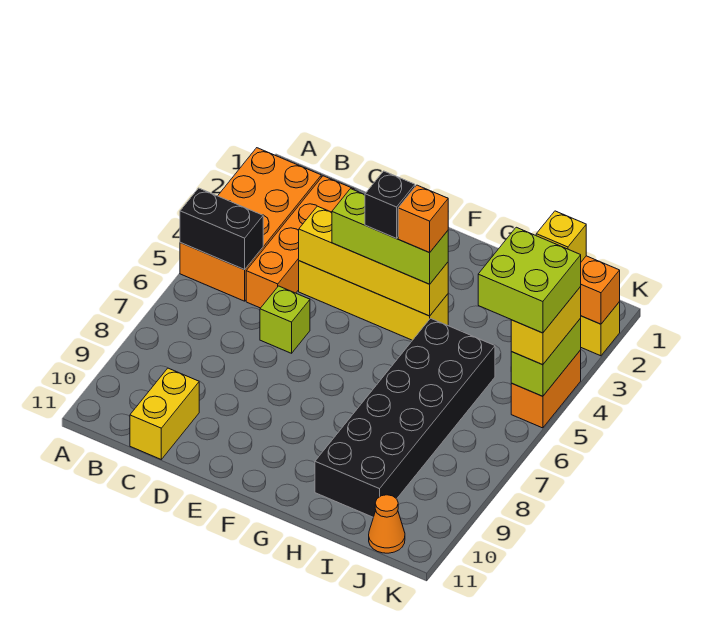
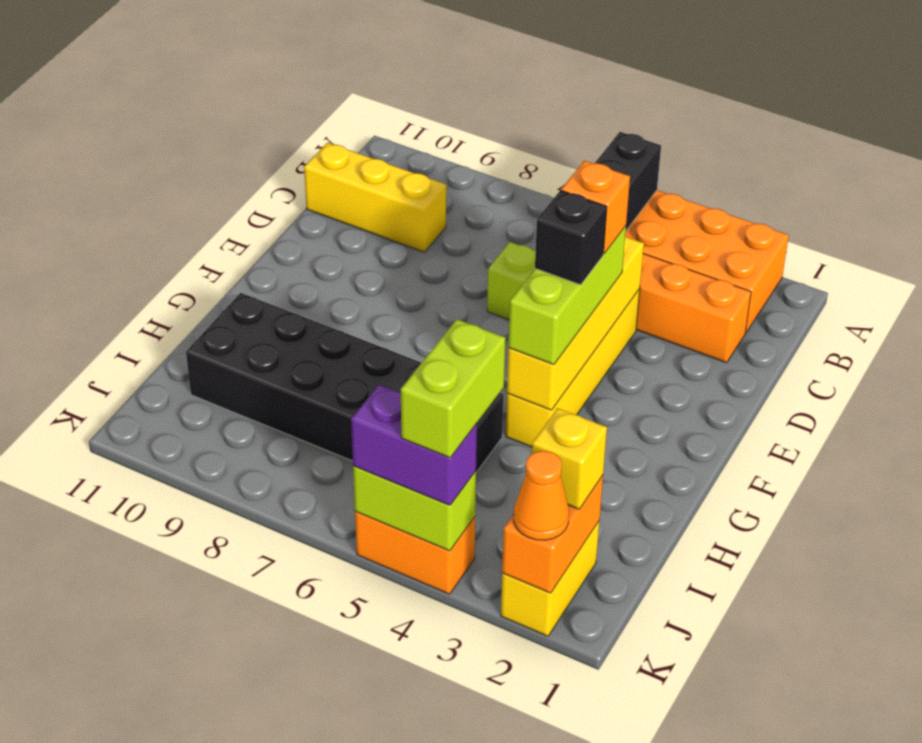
yellow brick C10:C11 level 1 -> yellow brick C9:C11 level 1
orange brick G4 level 4 -> orange brick E4 level 4
lime brick J4:K5 level 4 -> lime brick J4:K4 level 4
orange cone J11 level 1 -> orange cone K2 level 3
yellow brick K4:K5 level 3 -> purple brick K4:K5 level 3

